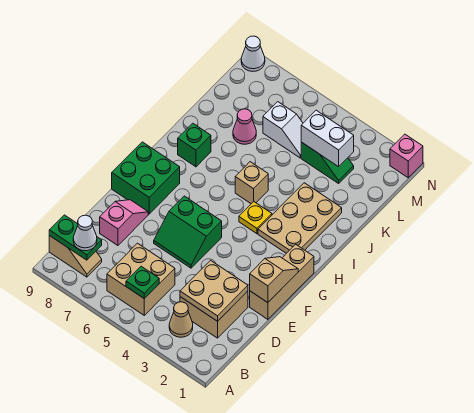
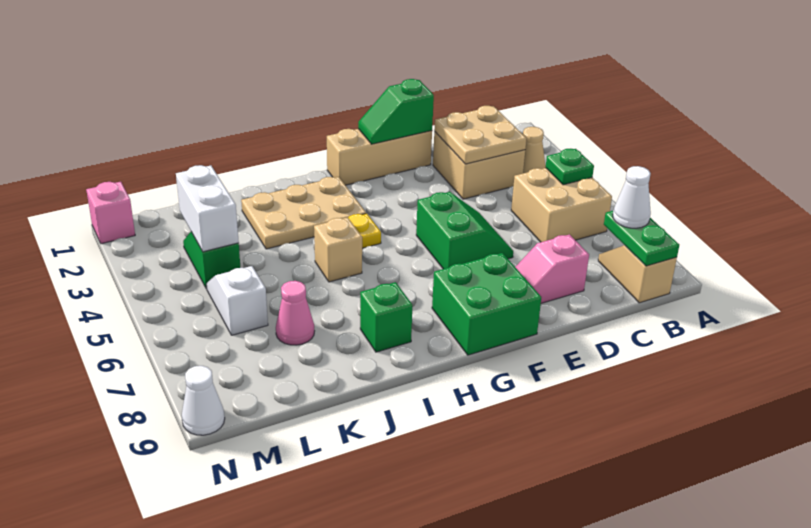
tan slope E1:F1 level 2 top E -> green slope E1:F1 level 2 top E

